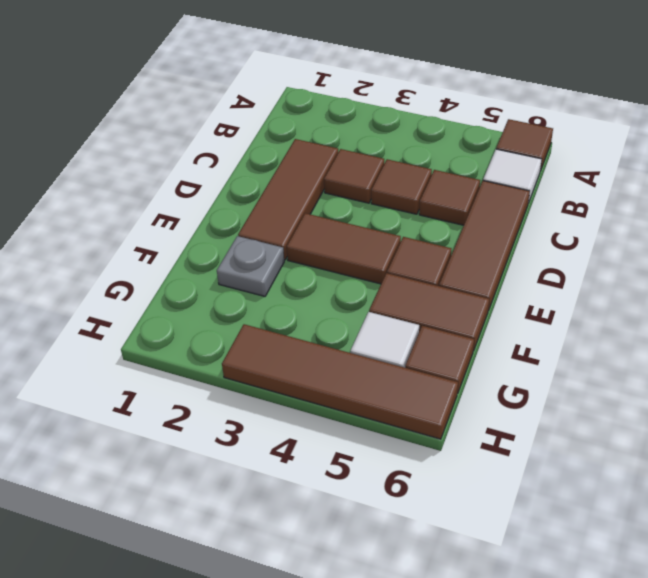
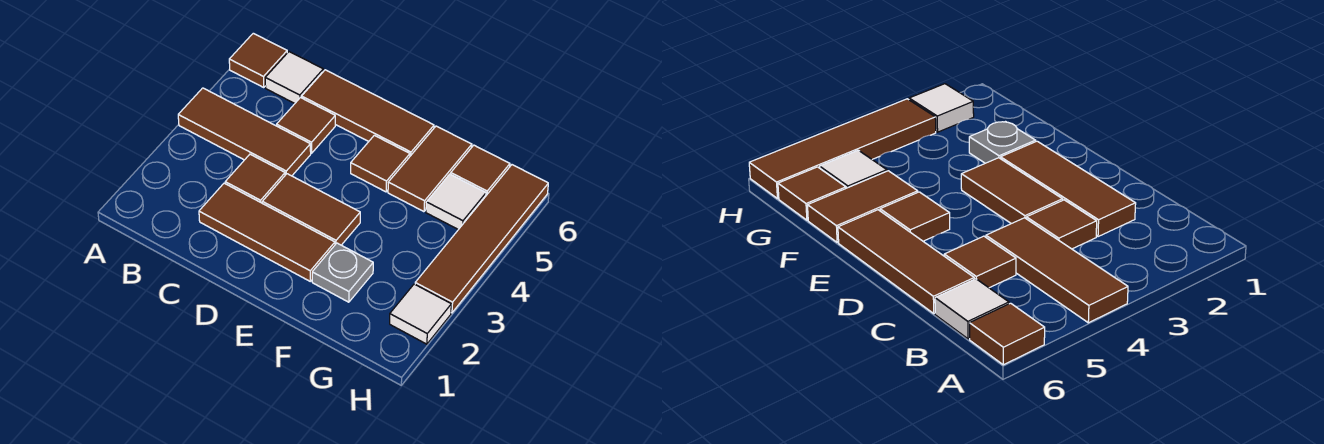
brown tile C4 level 1 -> brown tile A4:C4 level 1
brown tile E3:E4 level 1 -> brown tile D3:E3 level 1
none -> white tile H2 level 1

